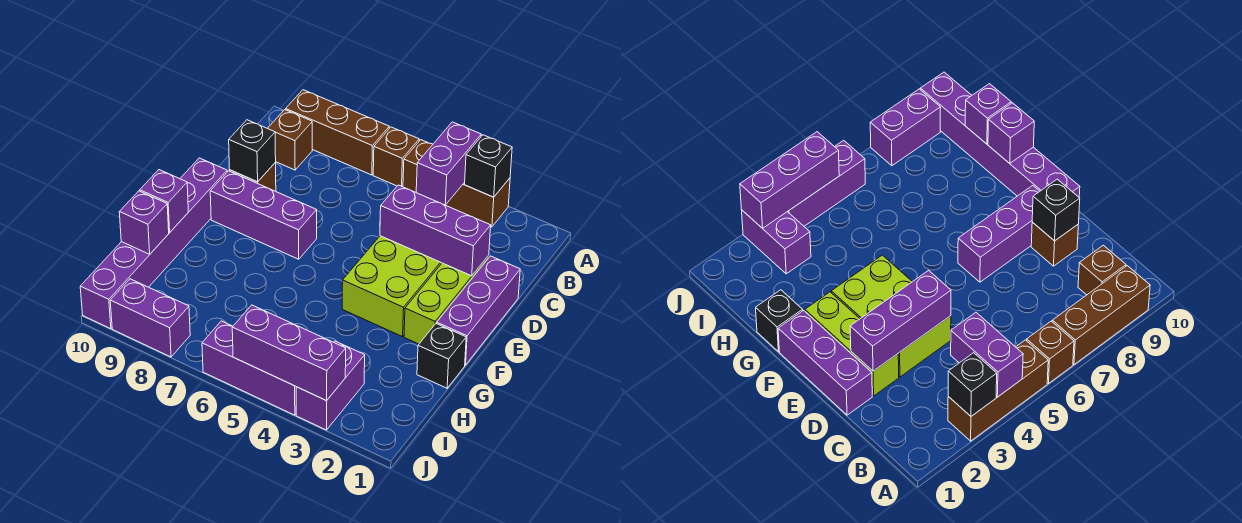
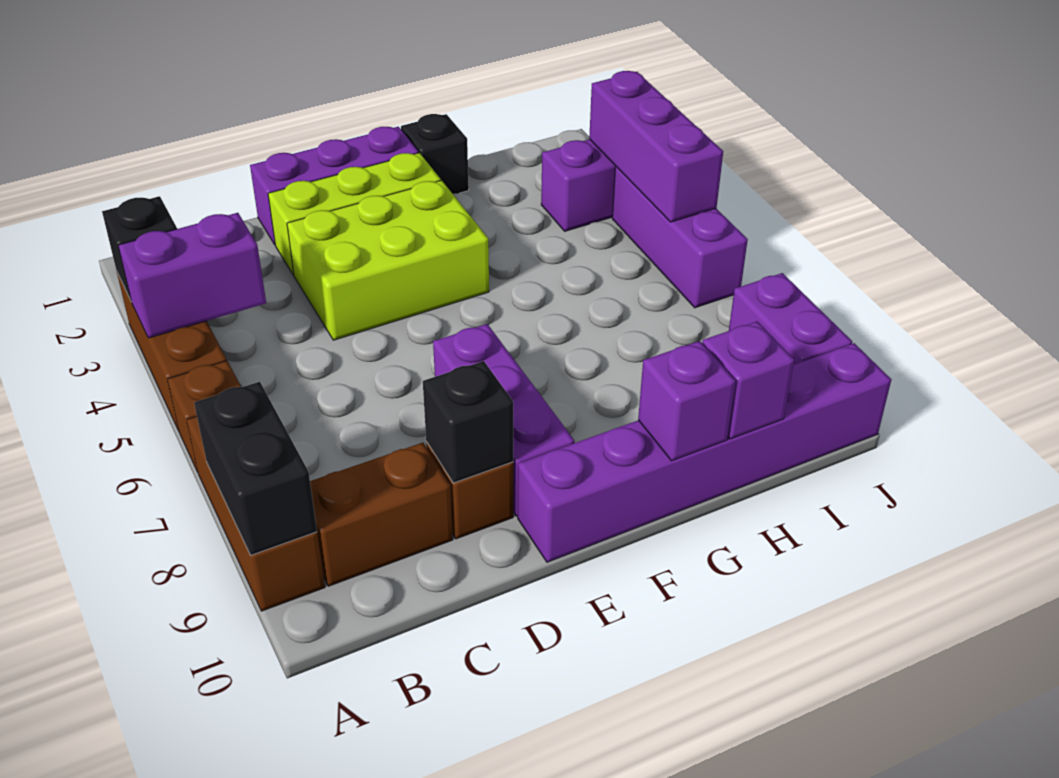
none -> black brick A8:A9 level 2
brown brick B9 level 1 -> brown brick B9:C9 level 1
purple brick D2:D4 level 2 -> none

